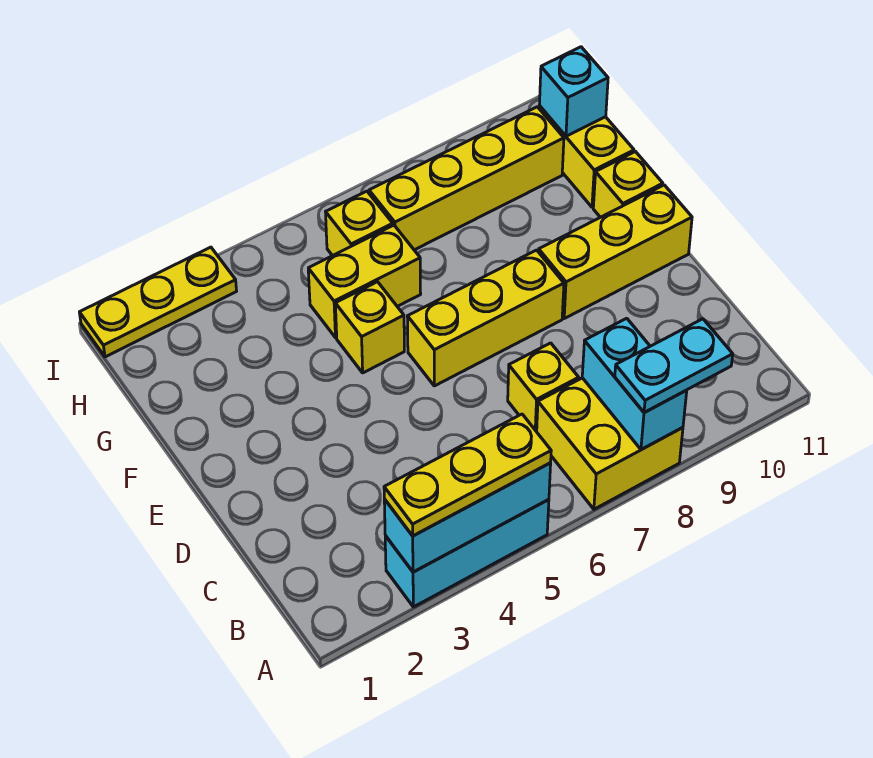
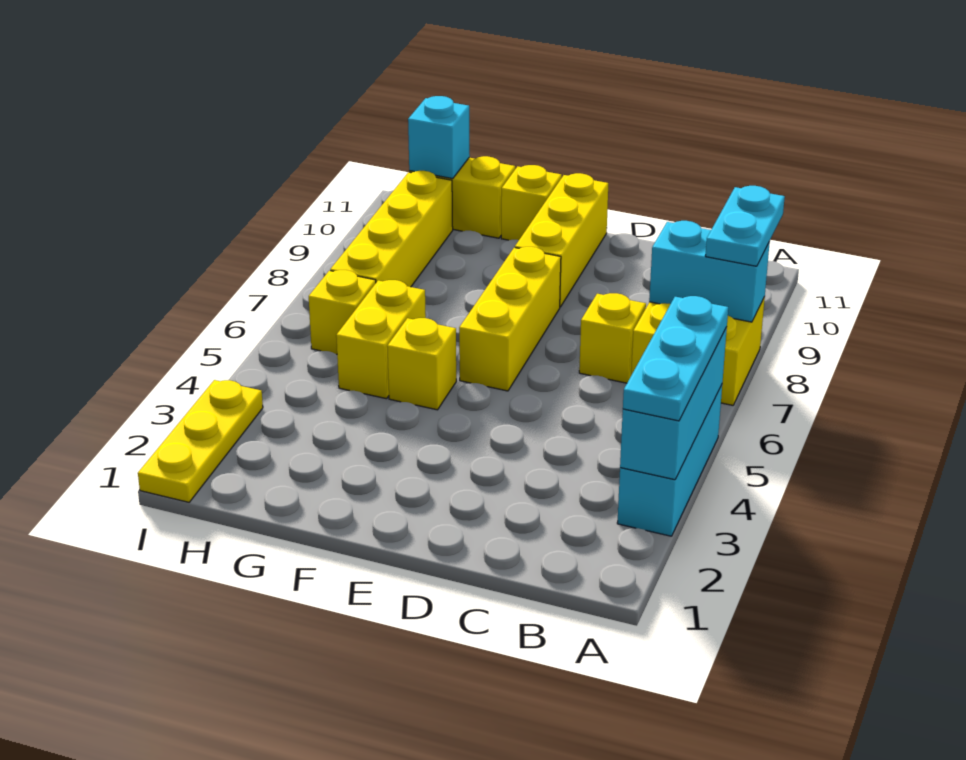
yellow plate A3:A5 level 3 -> cyan plate A3:A5 level 3

